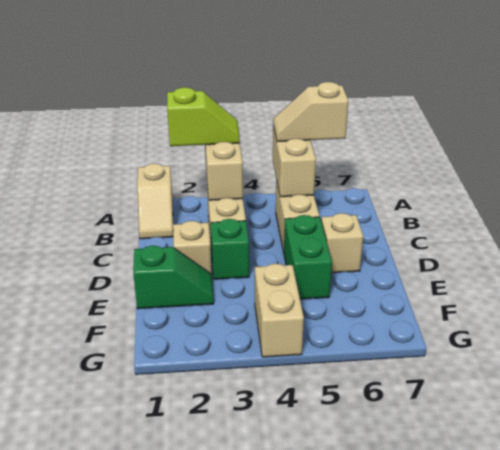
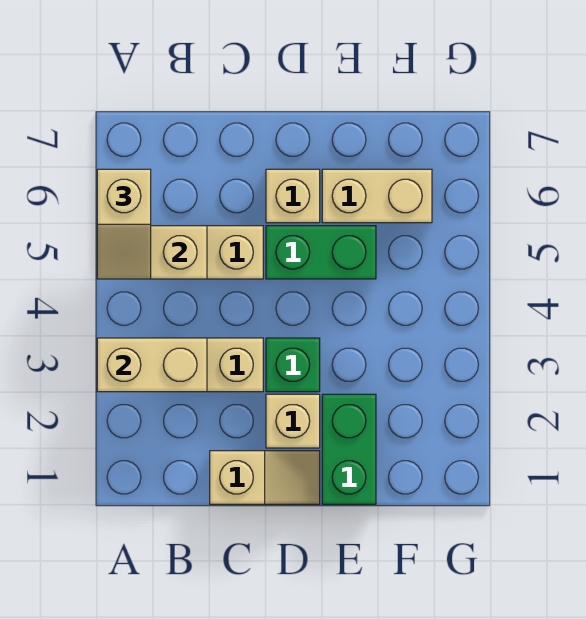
tan slope A1:B1 level 1 top A -> tan slope C1:D1 level 1 top C
lime slope A2:A3 level 3 top 2 -> none
green slope E1:E2 level 1 top 1 -> green brick E1:E2 level 1
tan brick F4:G4 level 1 -> tan brick E6:F6 level 1

